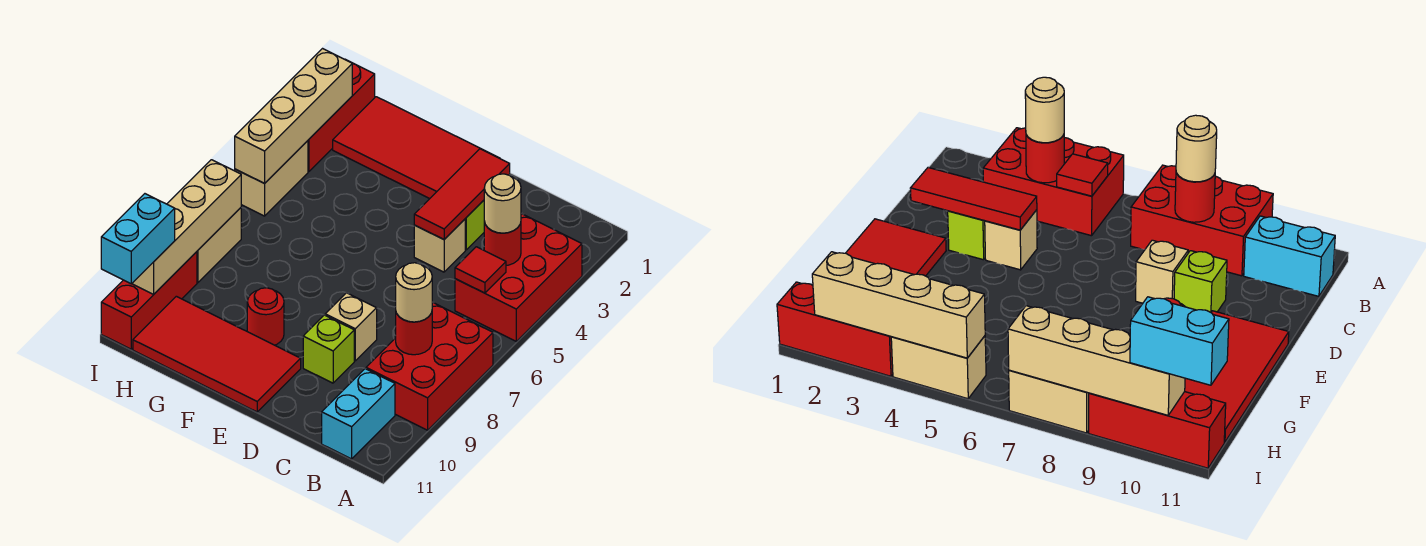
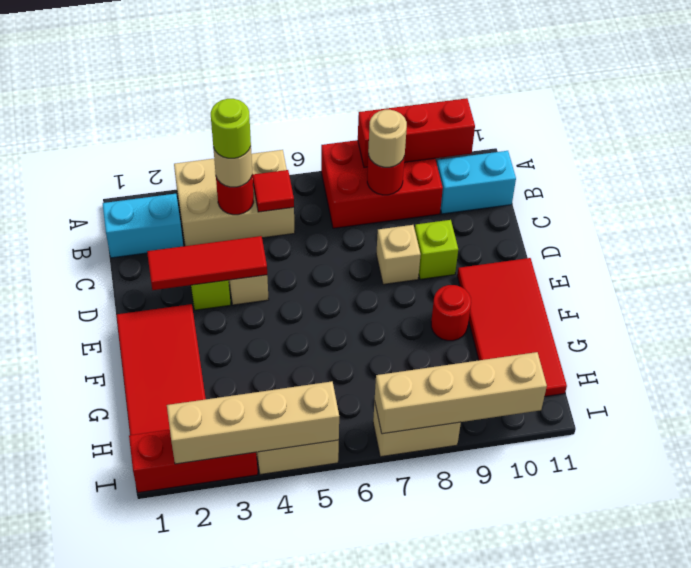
red brick A3:B5 level 1 -> tan brick A3:B5 level 1
none -> lime round brick B4 level 4
red brick I9:I11 level 1 -> red brick A8:A10 level 2
cyan brick I10:I11 level 3 -> cyan brick B1:B2 level 1

